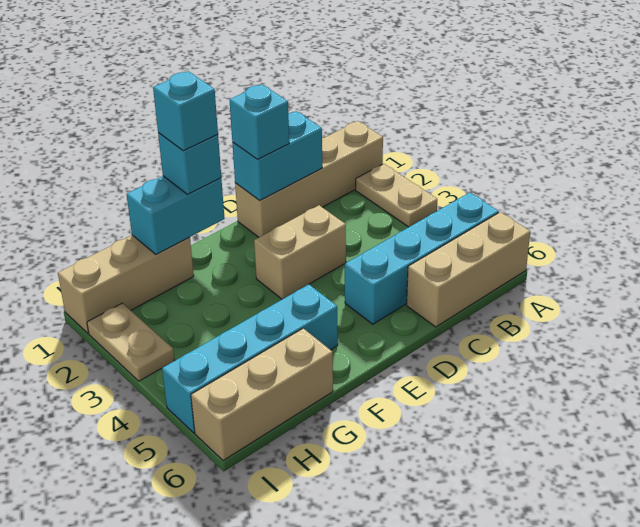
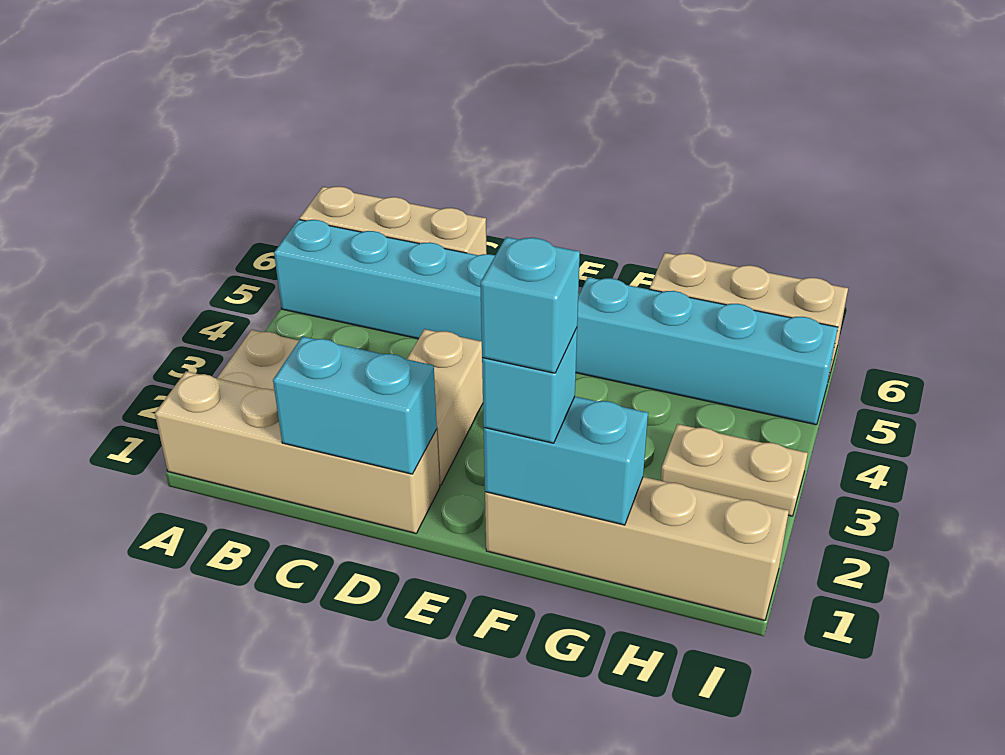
cyan brick D1 level 3 -> none
tan brick D3:E3 level 1 -> tan brick D2:D3 level 1
tan brick G1:I1 level 1 -> tan brick F1:I1 level 1
tan plate I2:I3 level 1 -> tan plate H3:I3 level 1

